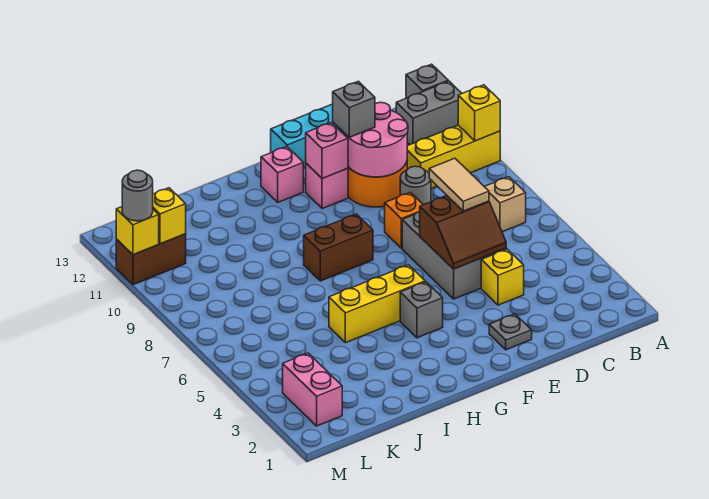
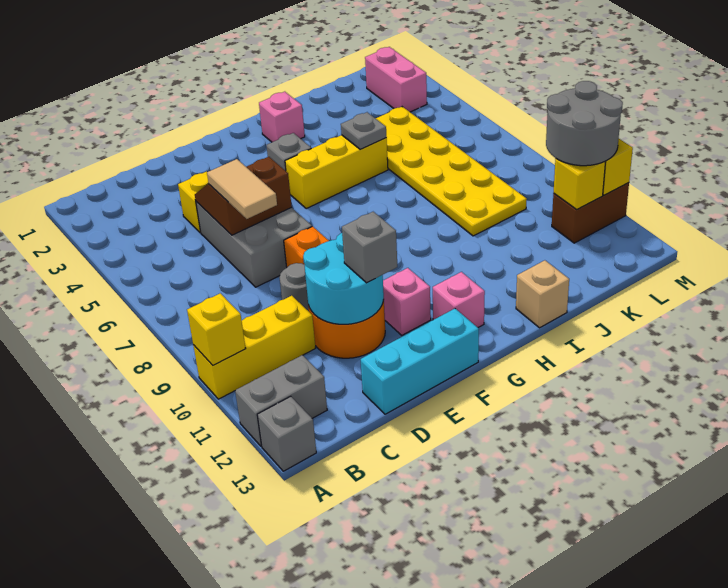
tan brick B7 level 1 -> tan brick I13 level 1
pink round brick D10:E11 level 2 -> cyan round brick D10:E11 level 2
grey plate E2 level 1 -> grey plate I5 level 2
pink brick F11 level 2 -> pink brick H2 level 1
brown brick G8:H8 level 1 -> none
none -> yellow plate J4:K9 level 1
grey round brick M11 level 3 -> grey round brick L10:M11 level 3

